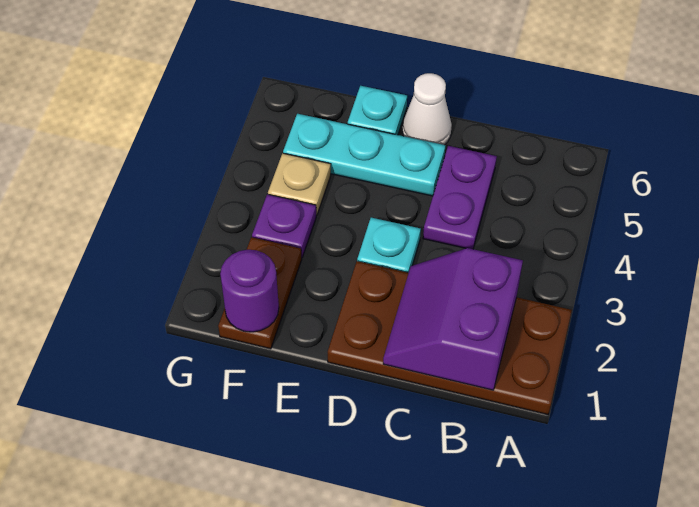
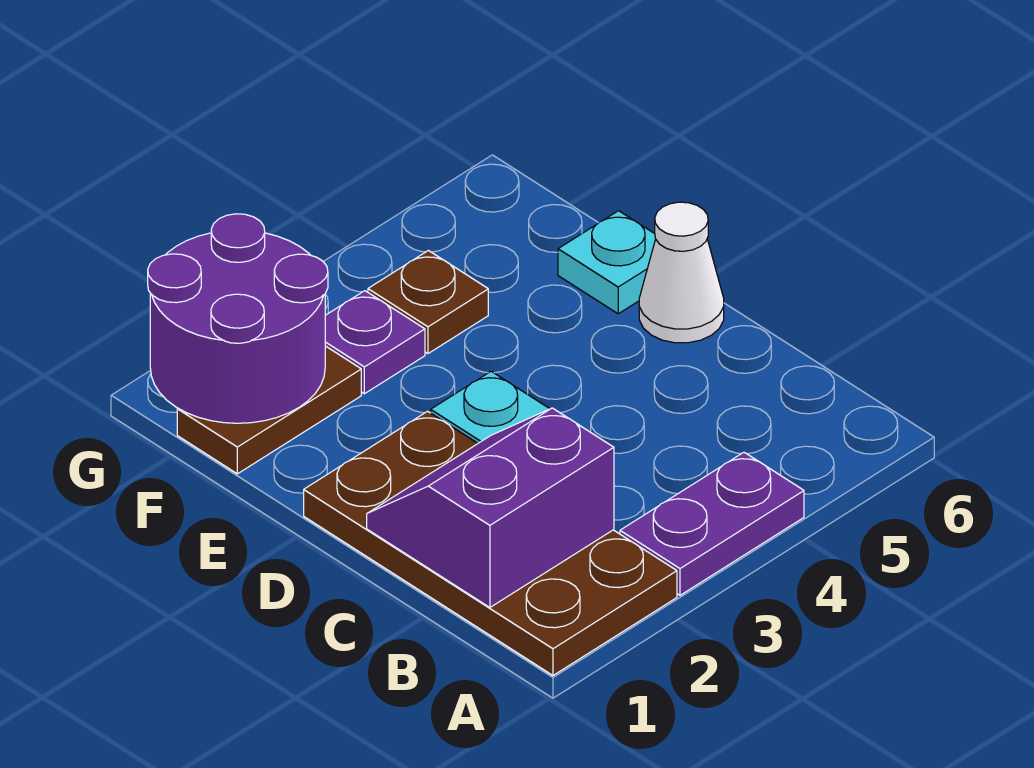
purple plate C4:C5 level 1 -> purple plate A3:A4 level 1
cyan plate D5:F5 level 1 -> none
purple round brick F1 level 2 -> purple round brick F1:G2 level 2
tan plate F4 level 1 -> brown plate F4 level 1

